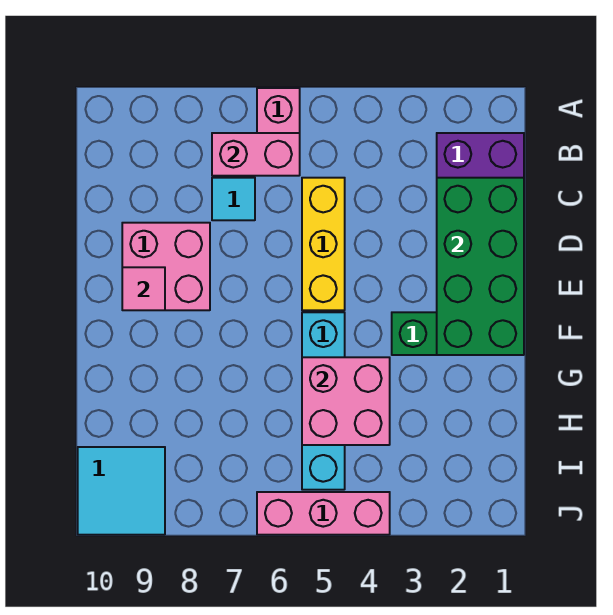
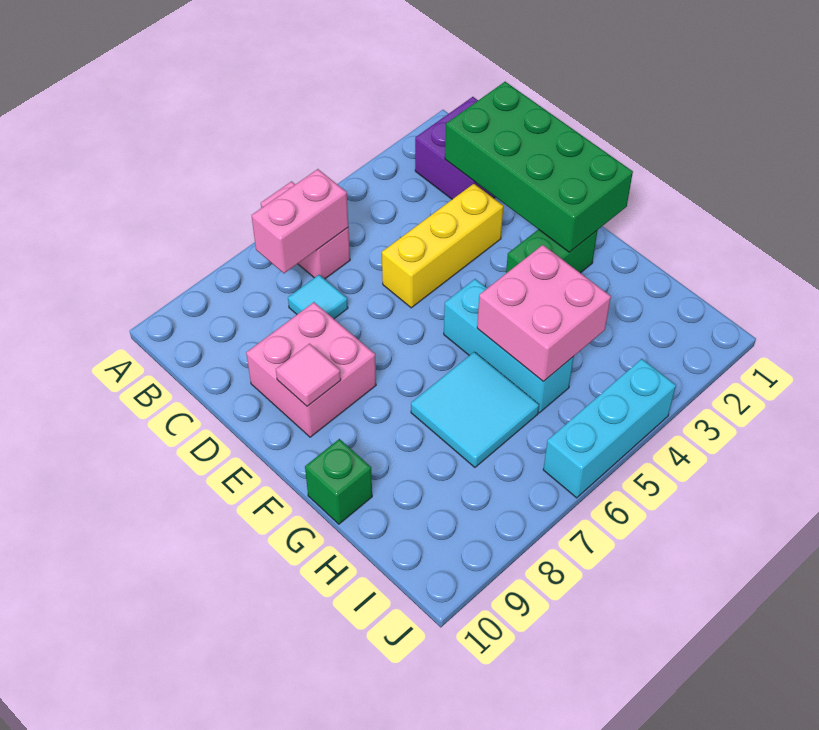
yellow brick C5:E5 level 1 -> yellow brick D3:D5 level 1
cyan brick F5:I5 level 1 -> cyan brick F5:H5 level 1
none -> green brick G10 level 1
cyan tile I9:J10 level 1 -> cyan tile G6:H7 level 1
pink brick J4:J6 level 1 -> cyan brick J4:J6 level 1

